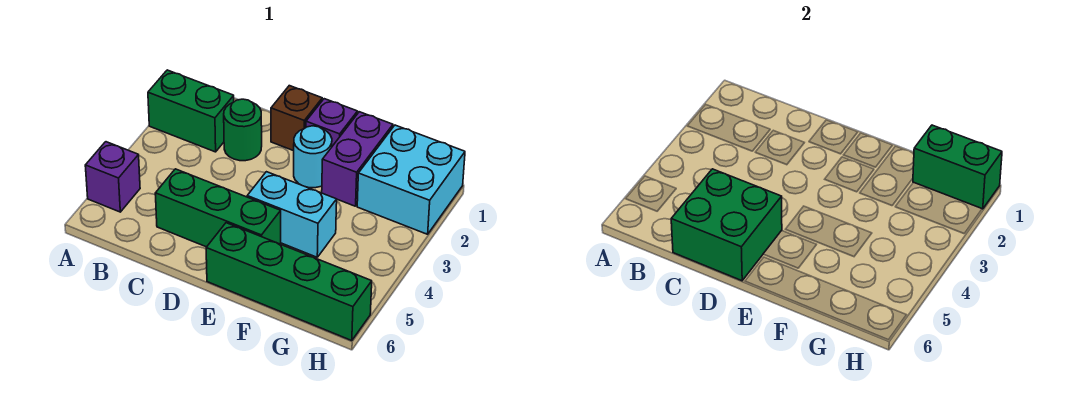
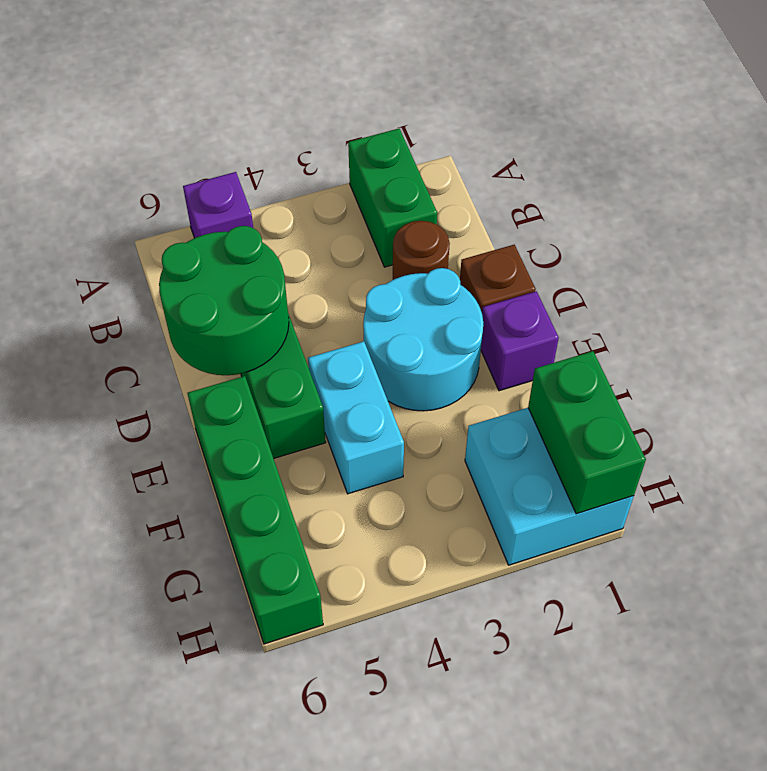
green round brick C2 level 1 -> brown round brick C2 level 1
green brick C5:D6 level 2 -> green round brick C5:D6 level 2
cyan round brick E2 level 1 -> cyan round brick D2:E3 level 1
purple brick F1:F2 level 1 -> none

